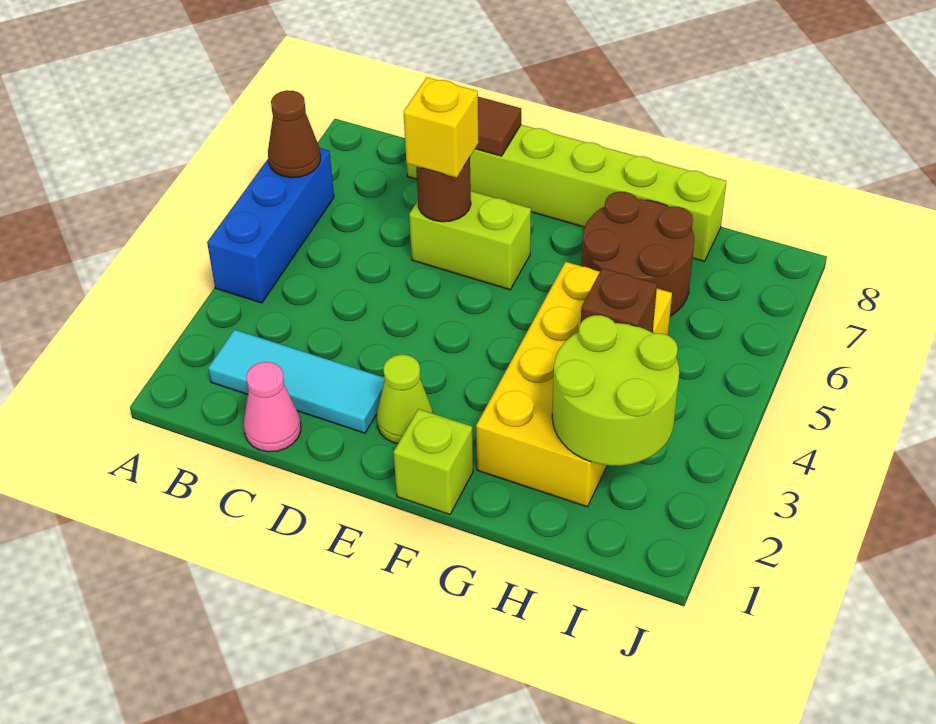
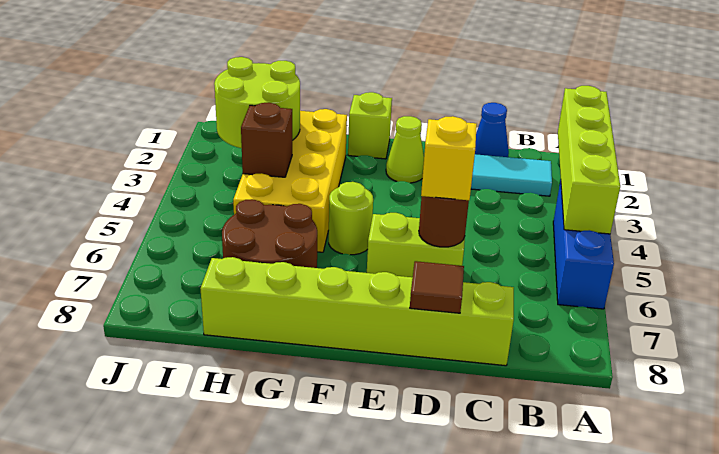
none -> lime brick A2:A5 level 2
brown cone A6 level 2 -> none
pink cone C1 level 1 -> blue cone C1 level 1
none -> lime round brick F5 level 1

